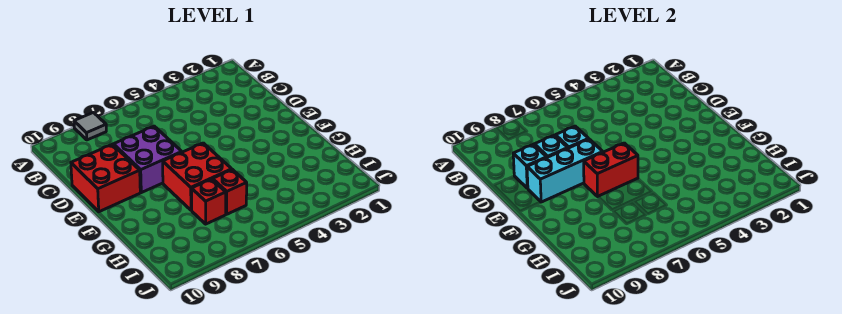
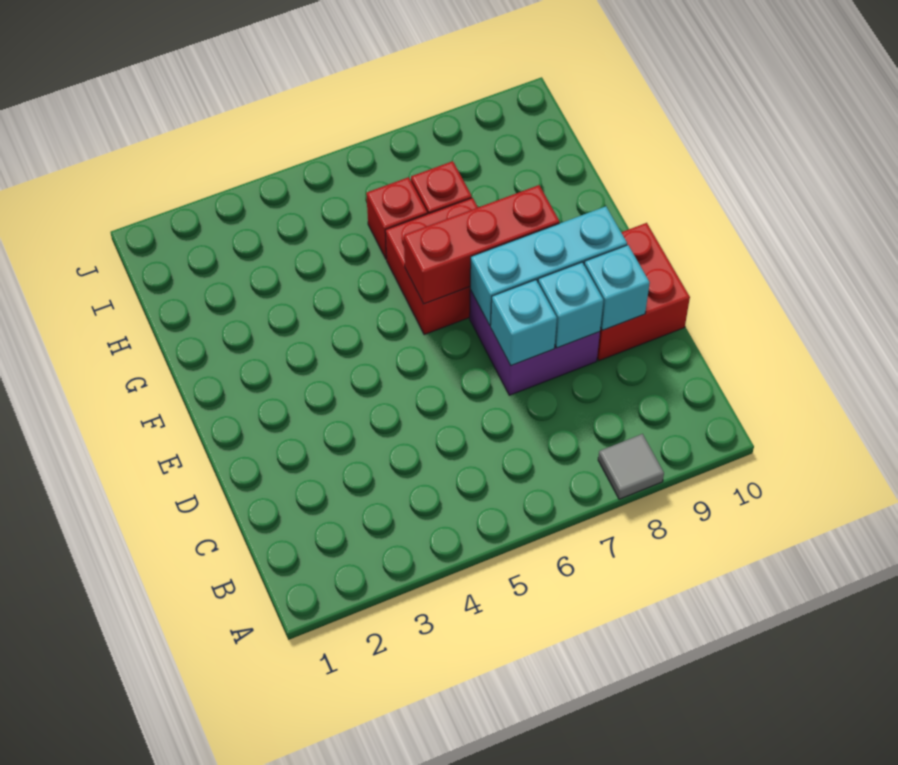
red brick F6:F7 level 2 -> red brick F6:F8 level 2

